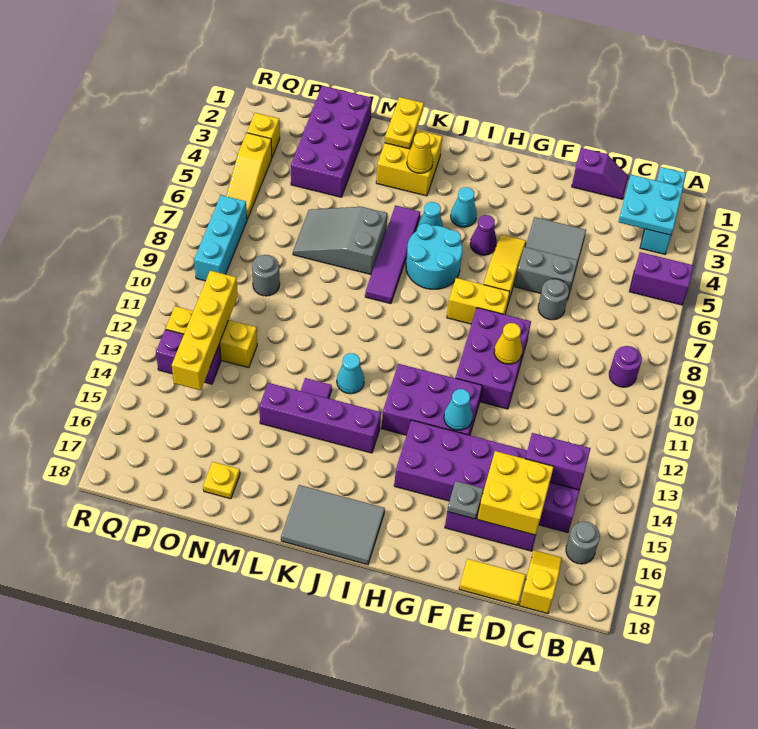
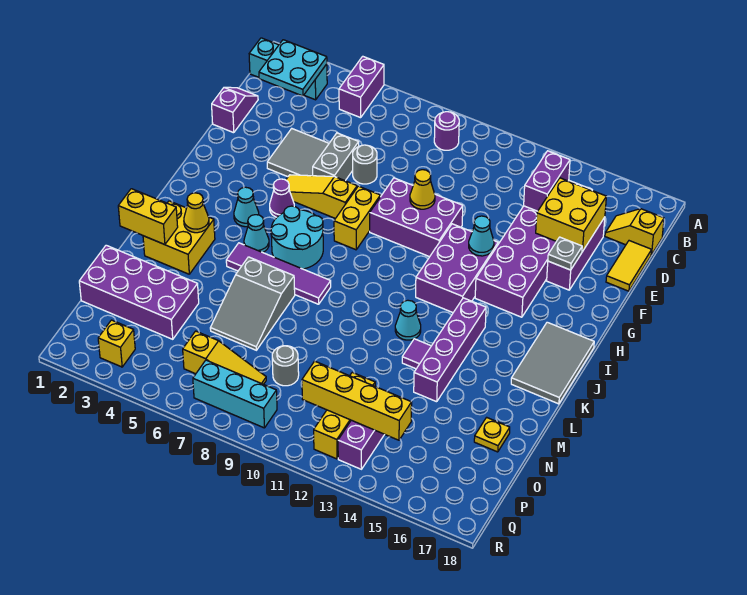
grey round brick B16 level 1 -> none
yellow plate L1:L2 level 2 -> yellow brick L1:L2 level 2
yellow slope Q4:Q6 level 1 top 4 -> yellow slope P6:P8 level 1 top 6

